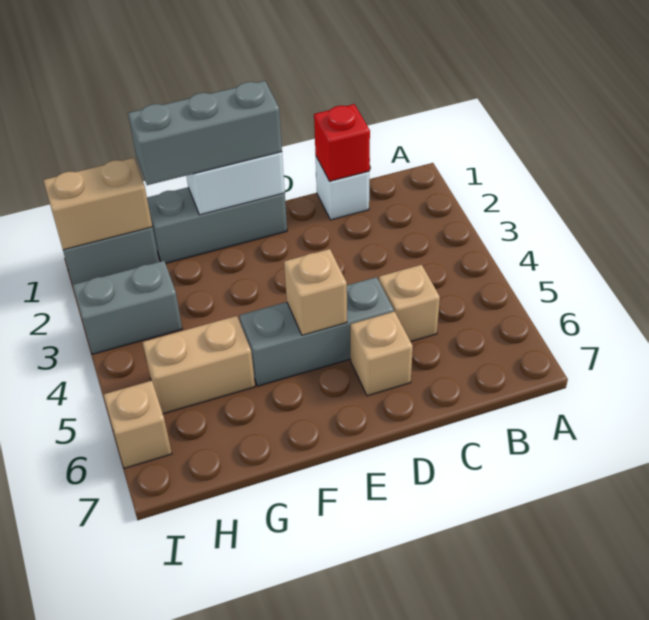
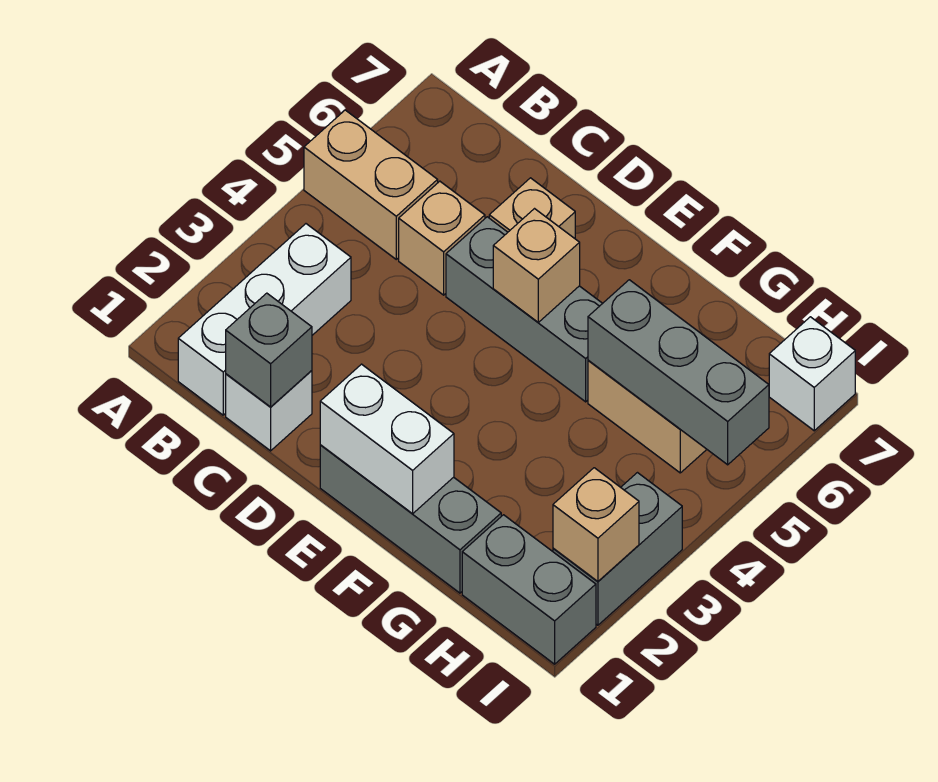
none -> white brick B1:B3 level 1
red brick C1 level 2 -> grey brick C1 level 2
grey brick E1:G1 level 3 -> grey brick G5:I5 level 2
tan brick H1:I1 level 2 -> tan brick A5:B5 level 1
grey brick H3:I3 level 1 -> grey brick I2:I3 level 1
tan brick I6 level 1 -> tan brick I2 level 2
none -> white brick I7 level 1

